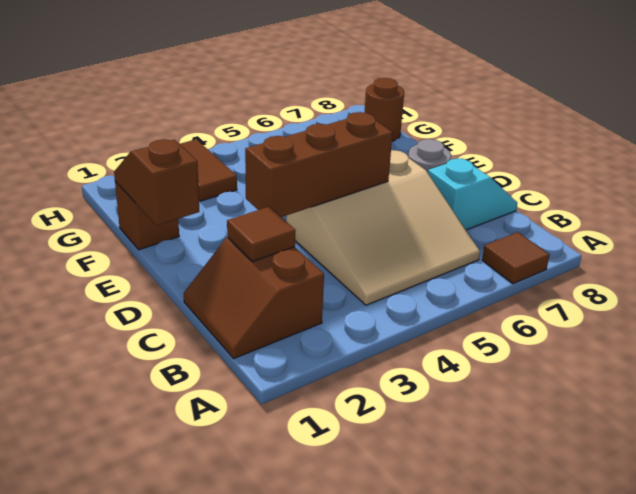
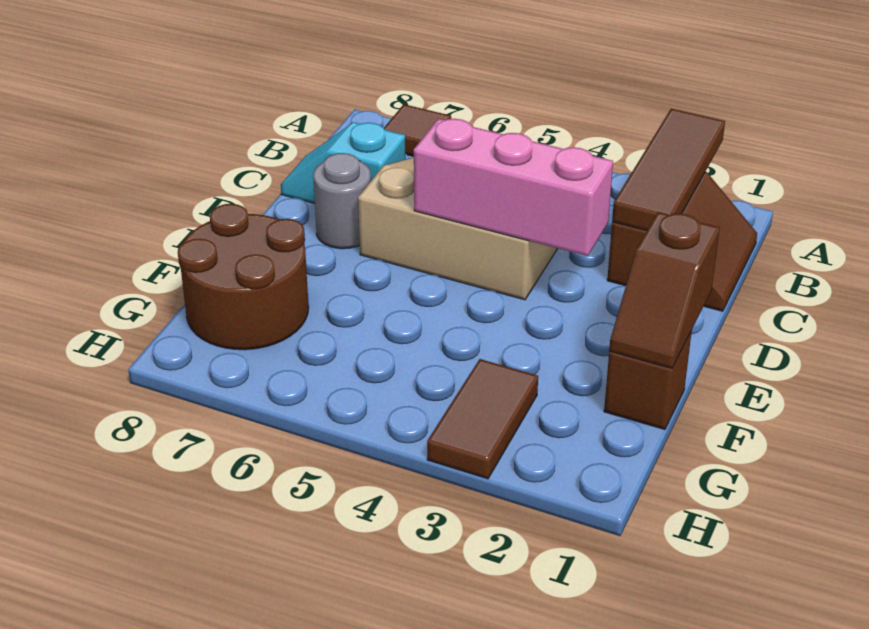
brown tile C2 level 2 -> brown tile A2:C2 level 2
brown brick D3:D5 level 2 -> pink brick D3:D5 level 2
brown round brick G8 level 1 -> brown round brick F7:G8 level 1

